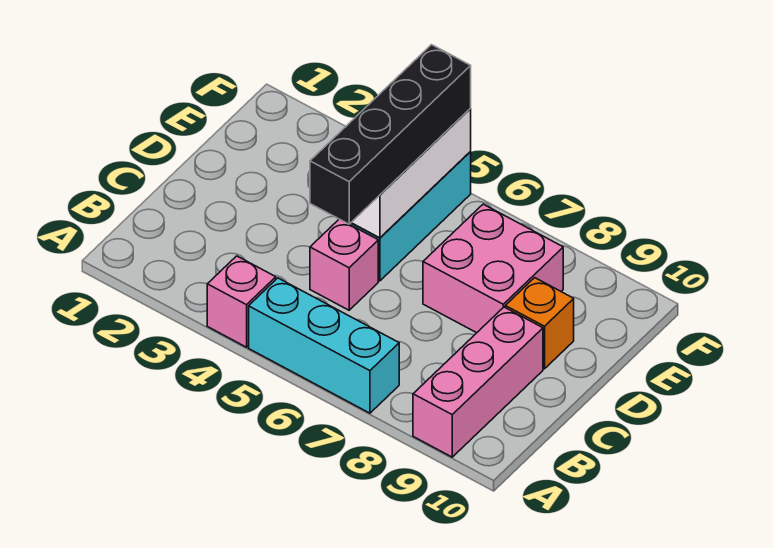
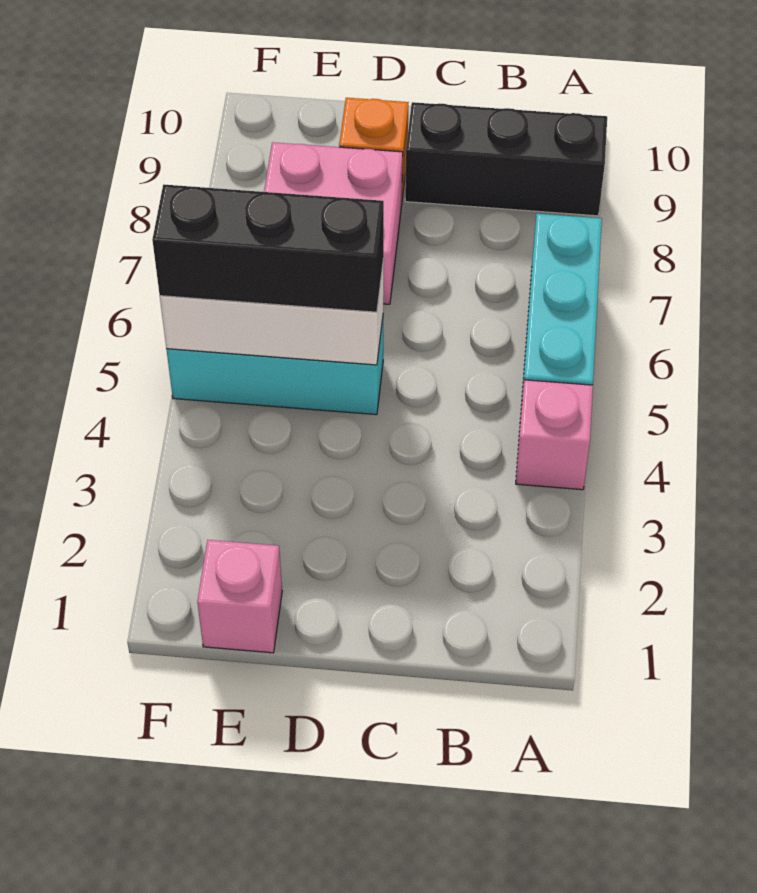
pink brick A9:C9 level 1 -> black brick A9:C9 level 1
pink brick C5 level 1 -> pink brick E1 level 1
black brick C5:F5 level 3 -> black brick D5:F5 level 3

